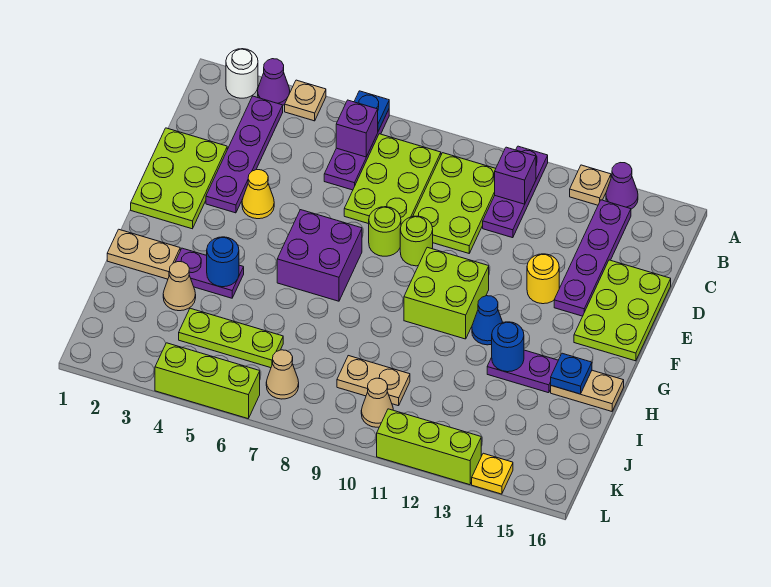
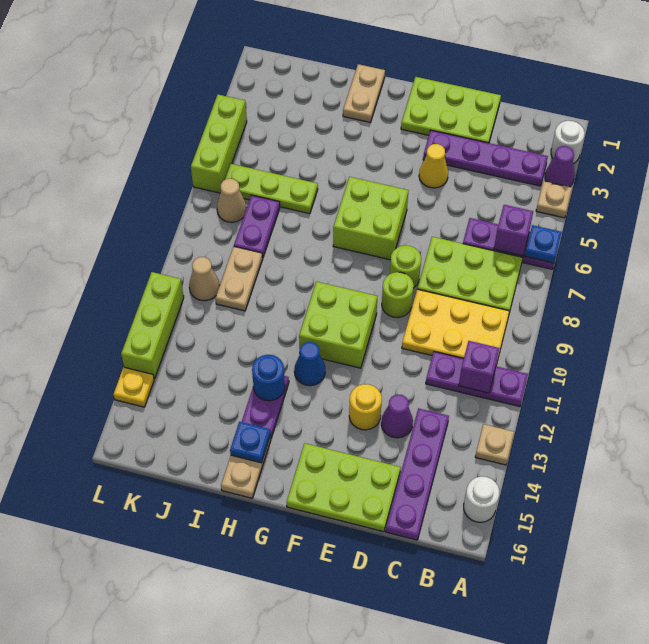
purple cone A14 level 1 -> purple cone D13 level 1
none -> white round brick A15 level 1
lime plate B9:D10 level 1 -> yellow plate B9:D10 level 1
purple plate B14:E14 level 1 -> purple plate C13:C16 level 1
purple brick F6:G7 level 1 -> lime brick F6:G7 level 1
purple plate H3:H4 level 1 -> purple plate J7:J8 level 1
blue round brick H4 level 2 -> none
tan cone I3 level 1 -> none
lime plate J4:J6 level 1 -> lime plate I6:K6 level 1

